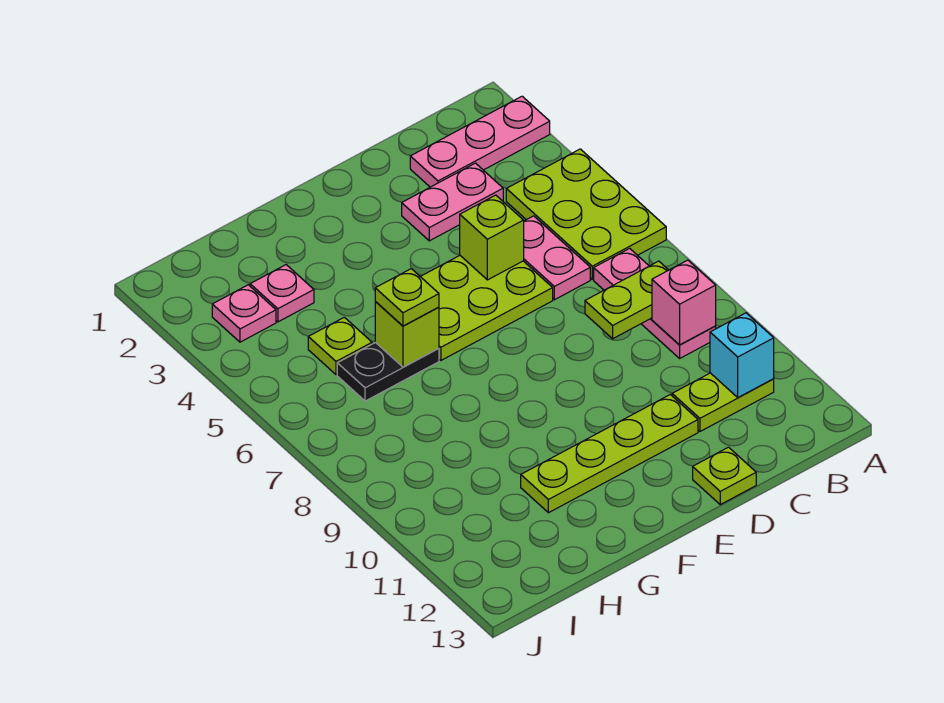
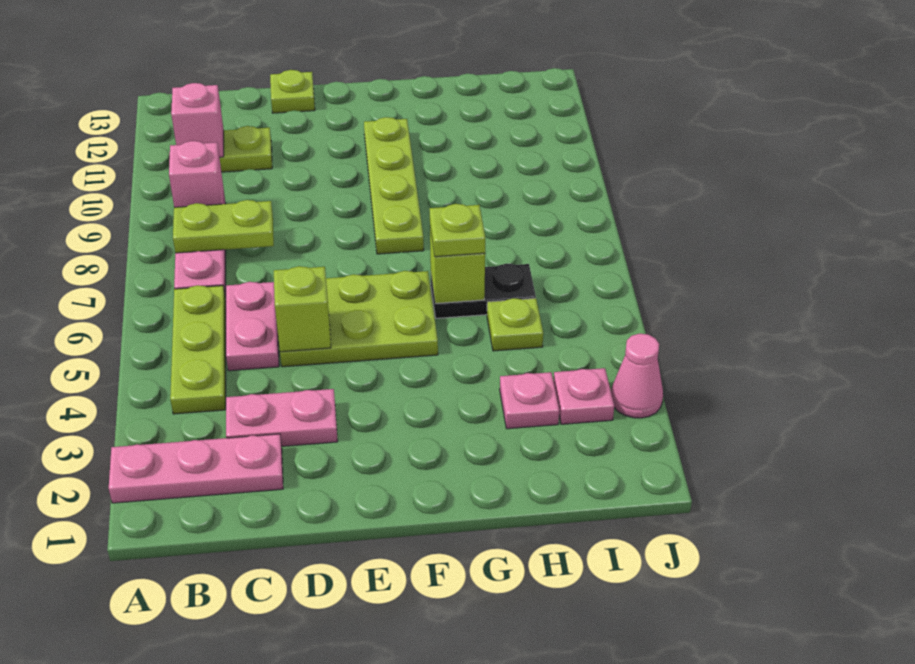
lime plate A4:B6 level 1 -> lime plate B4:B6 level 1
cyan brick B11 level 2 -> pink brick B11 level 2
lime plate D11:G11 level 1 -> lime plate F8:F11 level 1
none -> pink cone J3 level 1

